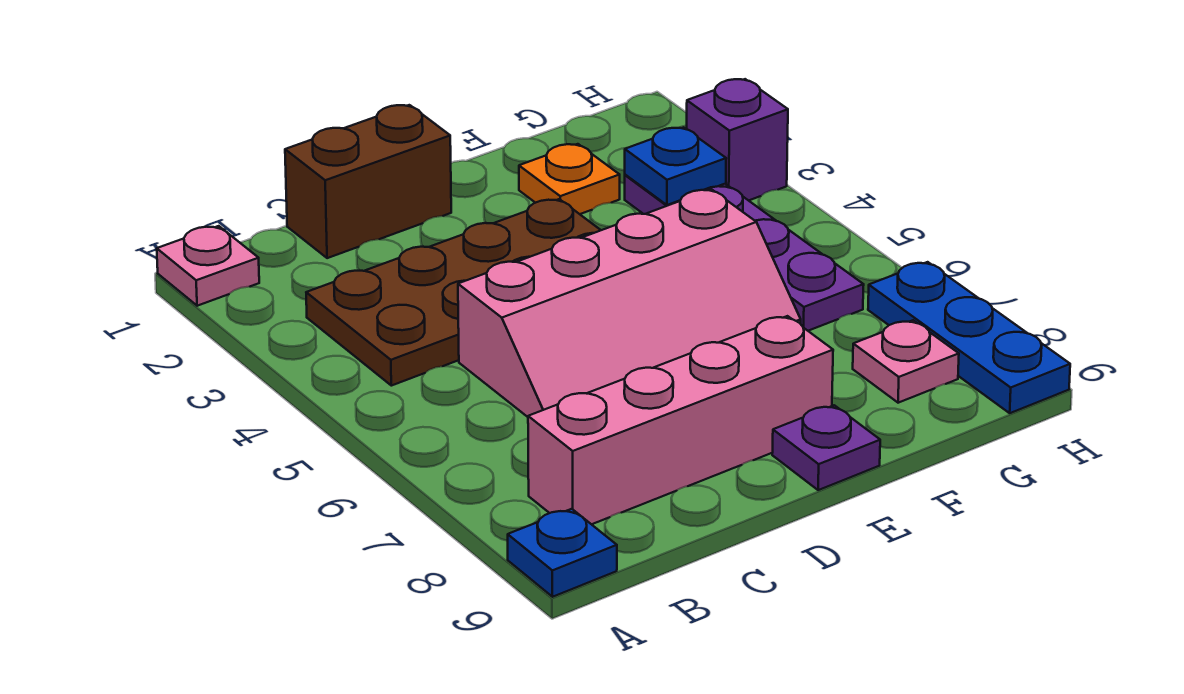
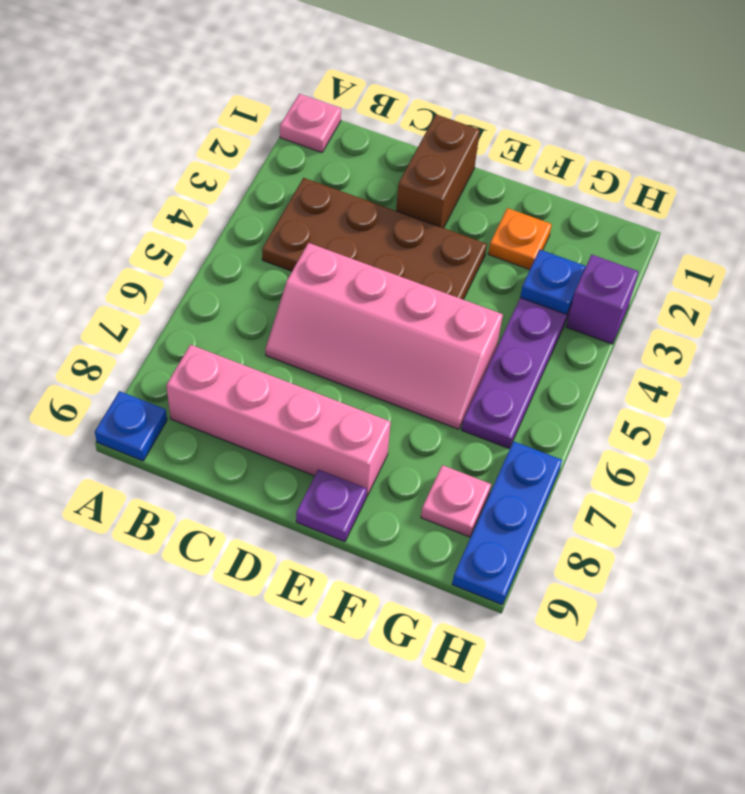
brown brick C1:D1 level 1 -> brown brick D1:D2 level 1

